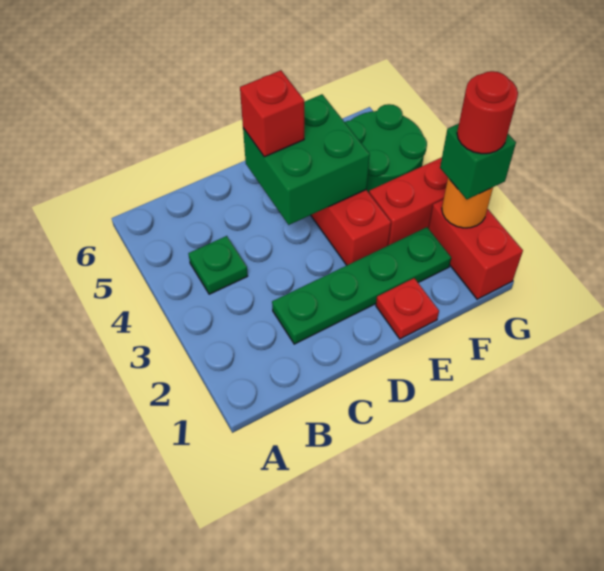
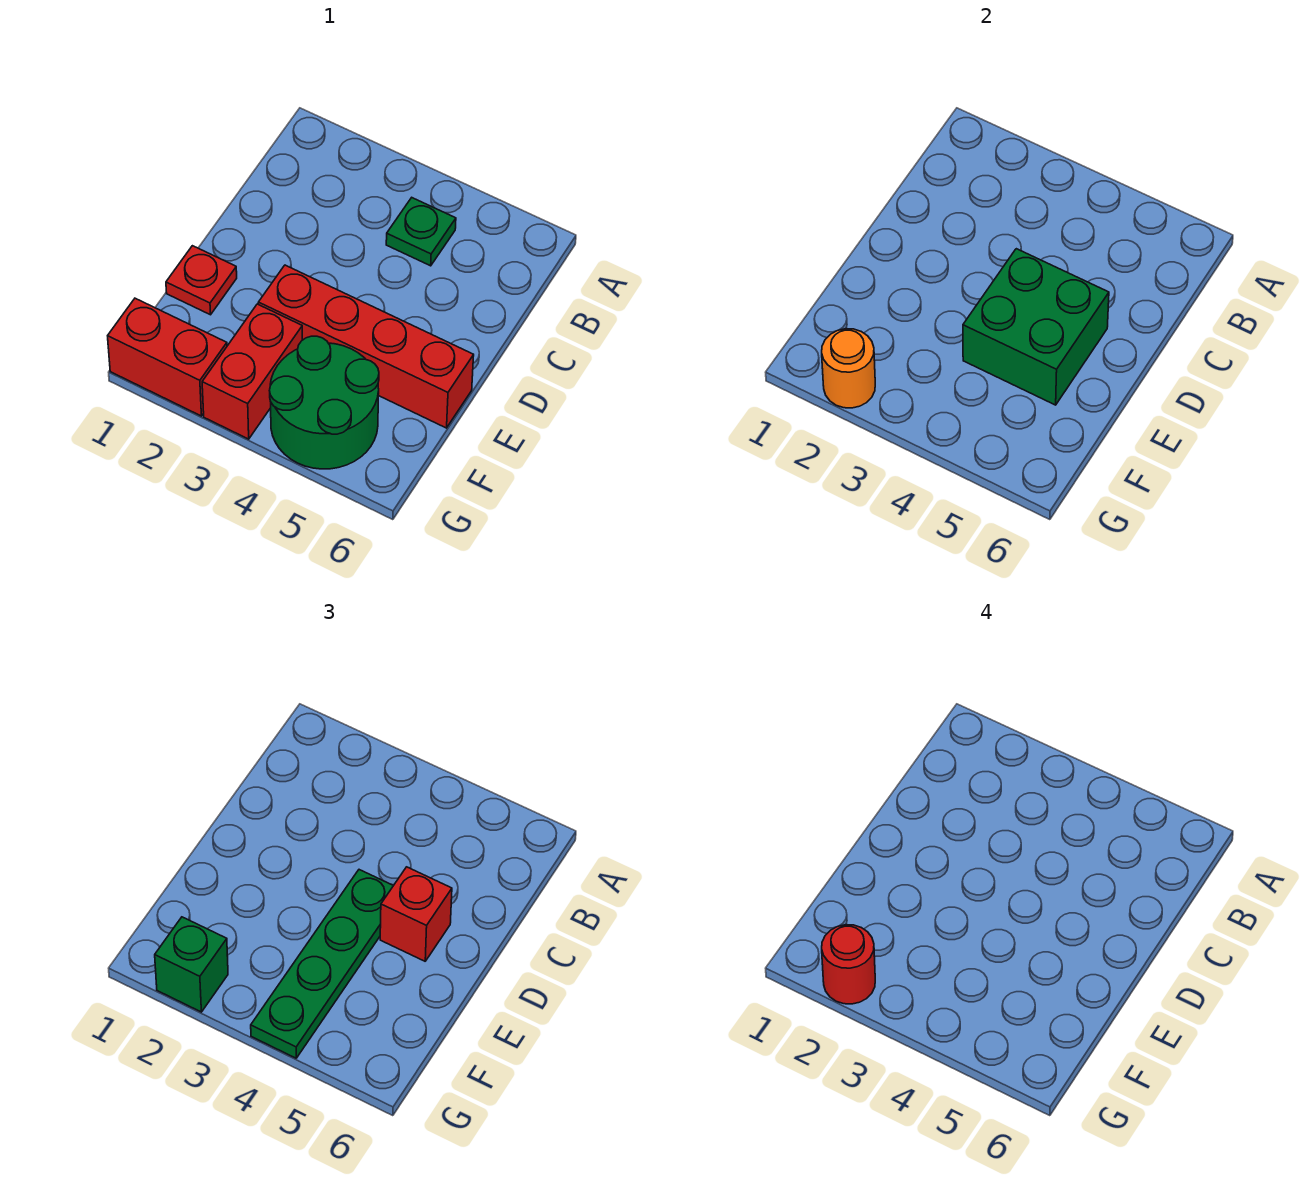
green plate C2:F2 level 1 -> green plate D4:G4 level 3

